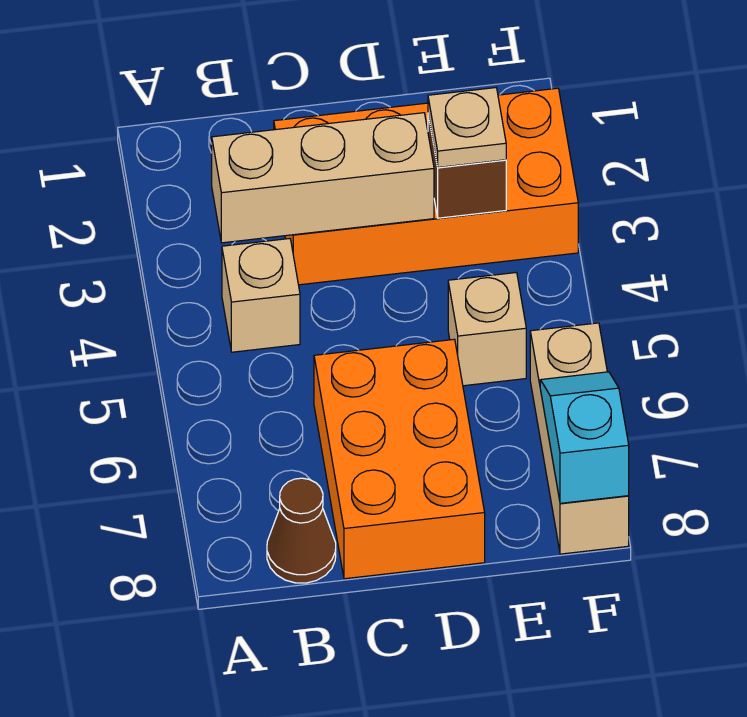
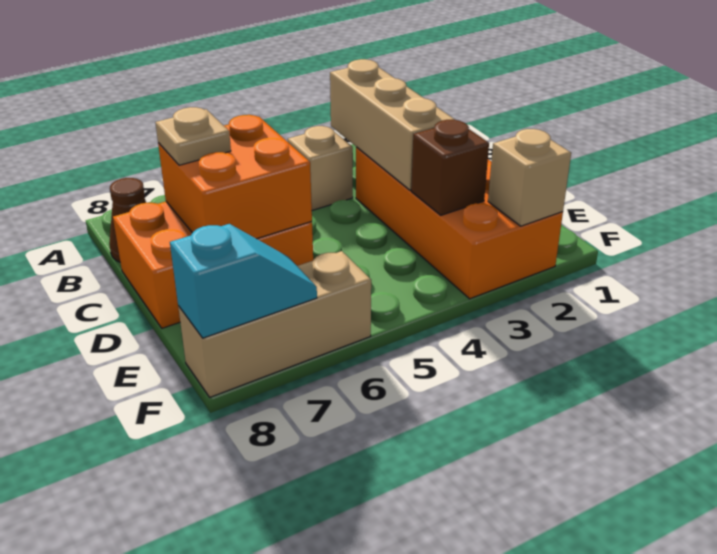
none -> orange brick C6:D7 level 2
tan plate E3 level 3 -> tan plate C7 level 3
tan brick E5 level 1 -> tan brick F2 level 2

